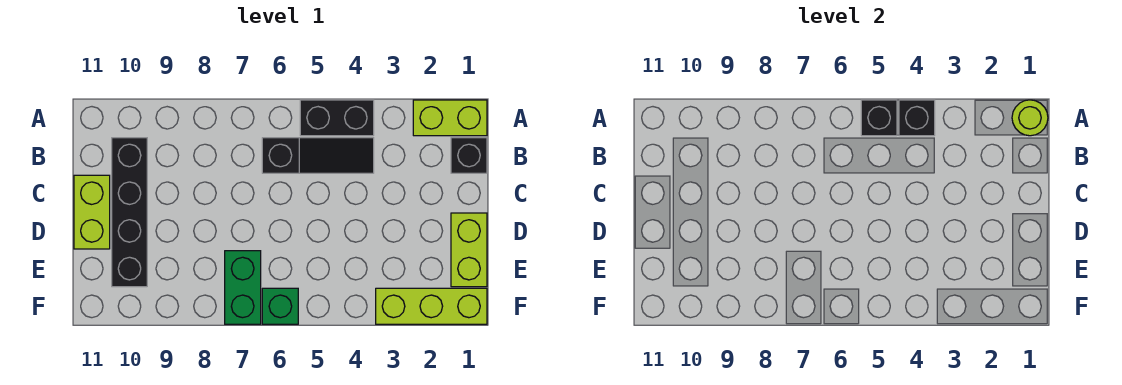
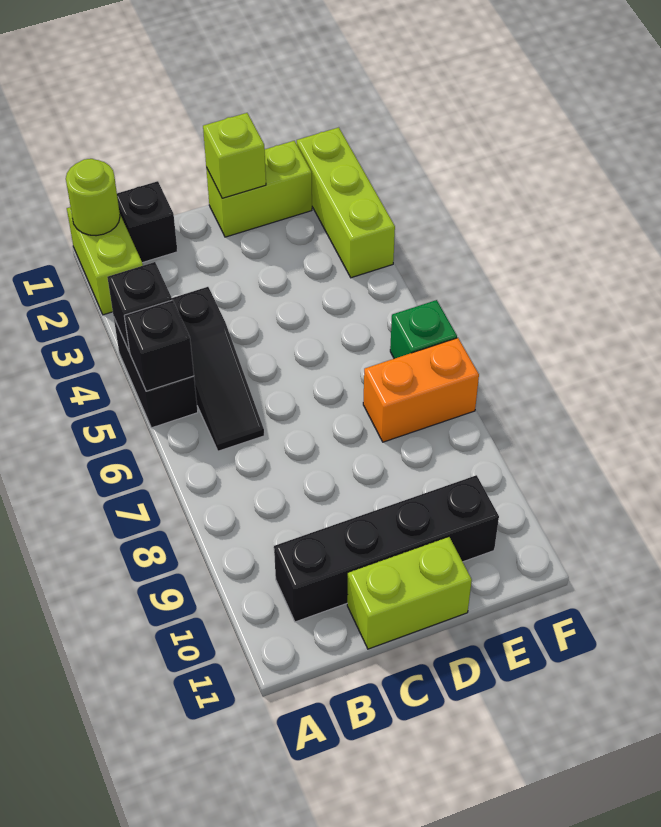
black slope B4:B6 level 1 top 6 -> black slope B4:B6 level 1 top 4
none -> lime brick D1 level 2
green brick E7:F7 level 1 -> orange brick E7:F7 level 1

